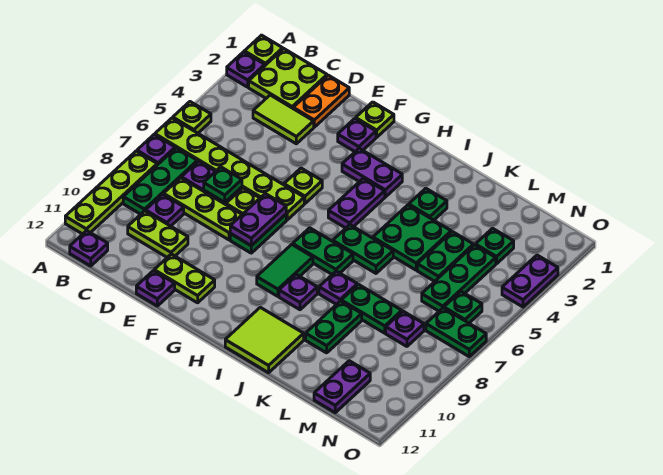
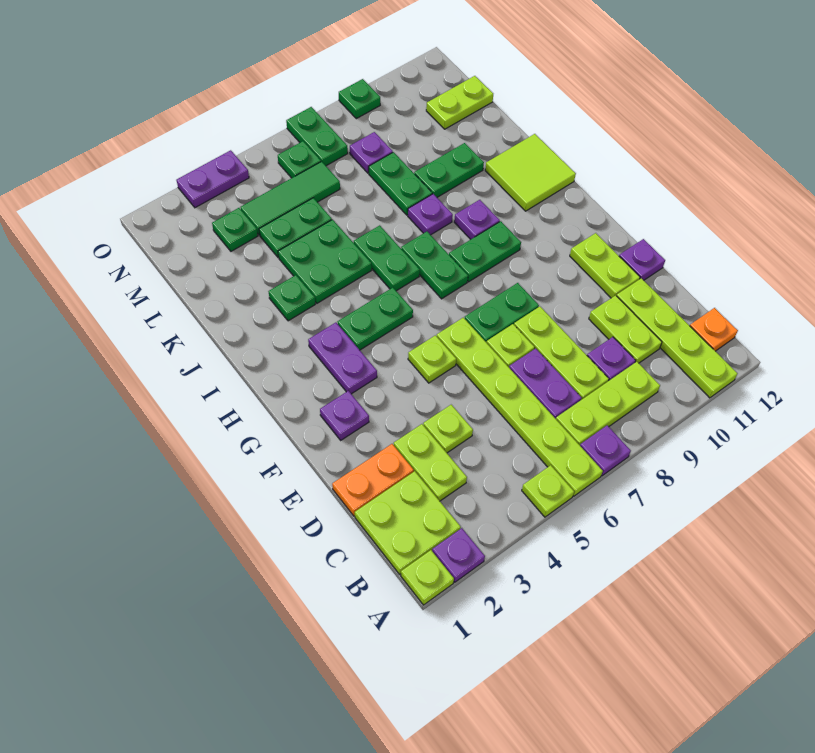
lime plate A8:A11 level 1 -> lime plate A11:D11 level 1
green plate B7:B9 level 1 -> lime plate B7:B9 level 1
purple plate B12 level 1 -> orange plate B12 level 1
lime tile C3:D3 level 1 -> lime plate C3:D3 level 1
green plate D7 level 2 -> green plate O9 level 1
lime plate F1 level 1 -> lime plate D4 level 1
purple plate F7:F8 level 2 -> none
purple plate H4:H5 level 1 -> green plate H4:H5 level 1
green tile H8:H9 level 1 -> green plate H8:H9 level 1
green plate M4:M6 level 1 -> green tile M4:M6 level 1
purple plate M11:M12 level 1 -> lime plate M11:M12 level 1

